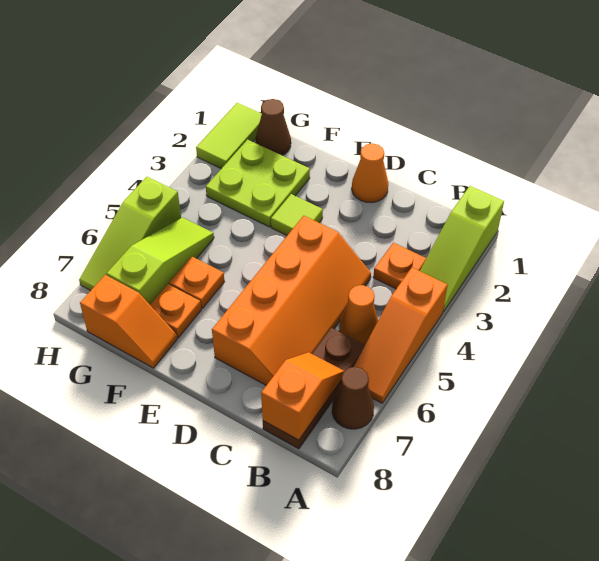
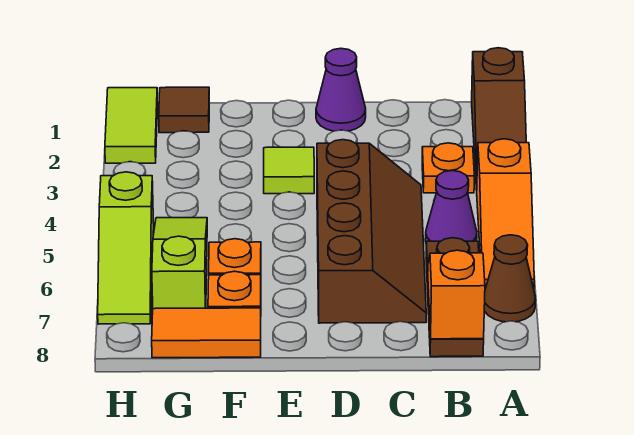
lime slope A1:A3 level 1 top 1 -> brown slope A1:A3 level 1 top 1
orange cone B5 level 1 -> purple cone B5 level 1
orange slope C4:D7 level 1 top D -> brown slope C4:D7 level 1 top D
orange cone D1 level 1 -> purple cone D1 level 1
lime plate F2:G3 level 1 -> none
orange slope F8:G8 level 1 top G -> orange tile F8:G8 level 1
brown cone G1 level 1 -> brown tile G1 level 1

